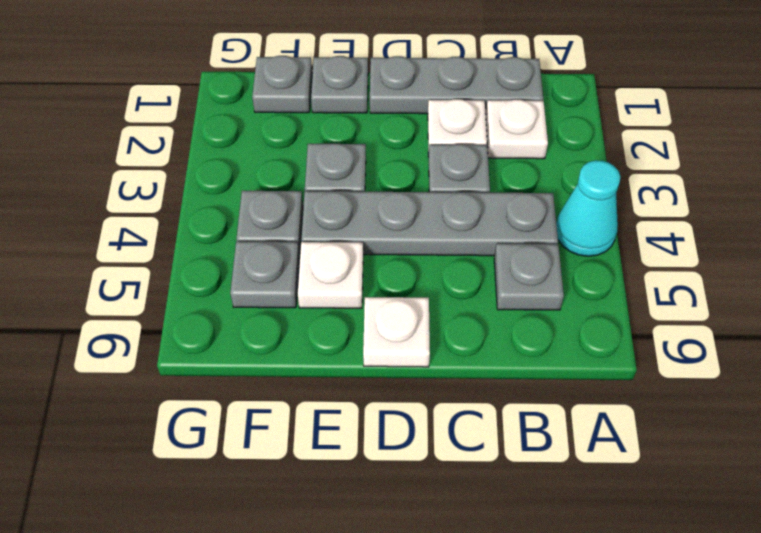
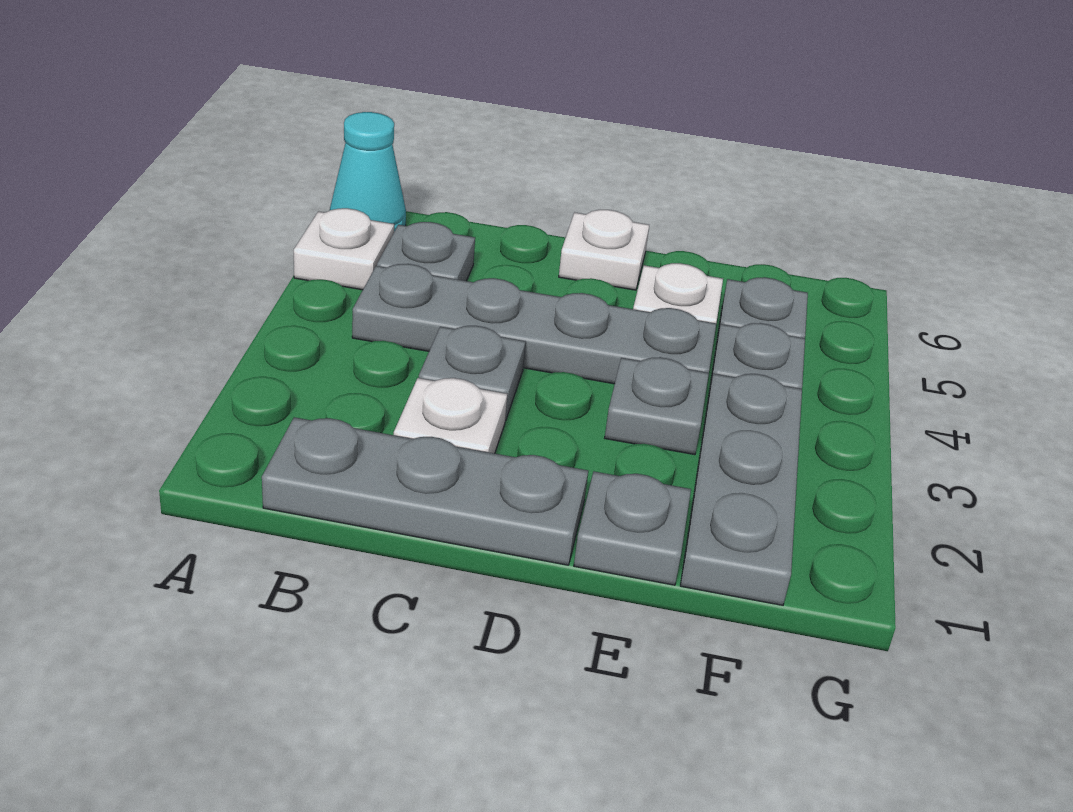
cyan cone A4 level 1 -> cyan cone A6 level 1
white plate B2 level 1 -> white plate A5 level 1
grey plate F1 level 1 -> grey plate F1:F3 level 1

